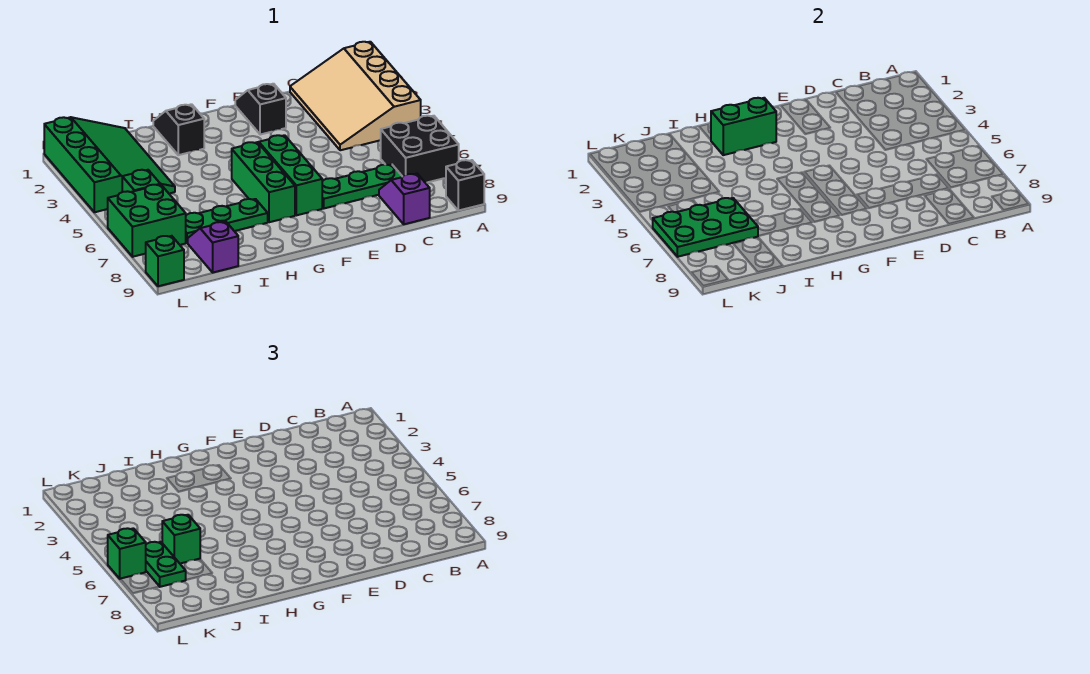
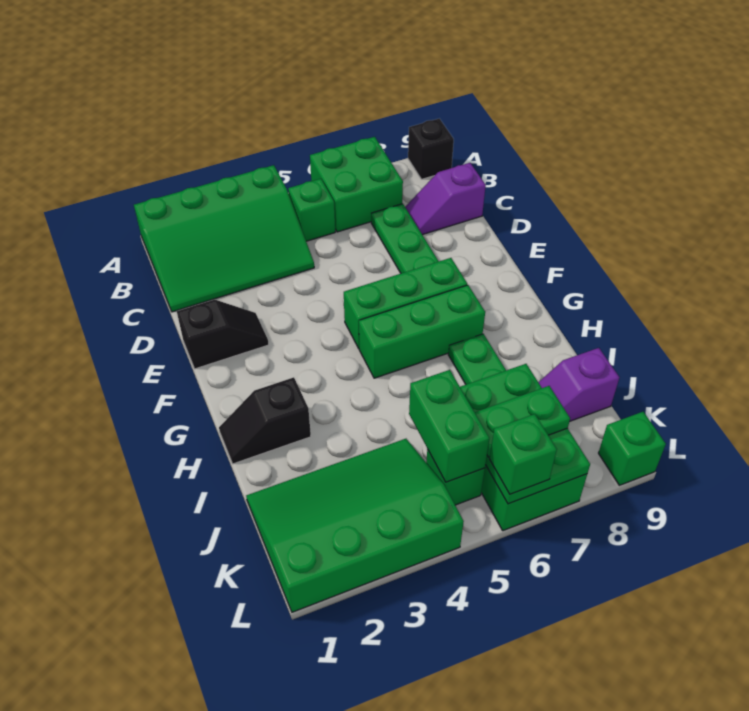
tan slope A1:C4 level 1 top A -> green slope A1:C4 level 1 top A
black brick A6:B7 level 1 -> green brick A6:B7 level 1
black slope E1:E2 level 1 top 2 -> black slope E1:E2 level 1 top 1
green brick G2:H2 level 2 -> green brick J5:K5 level 2
green brick J6 level 3 -> green brick B5 level 1

